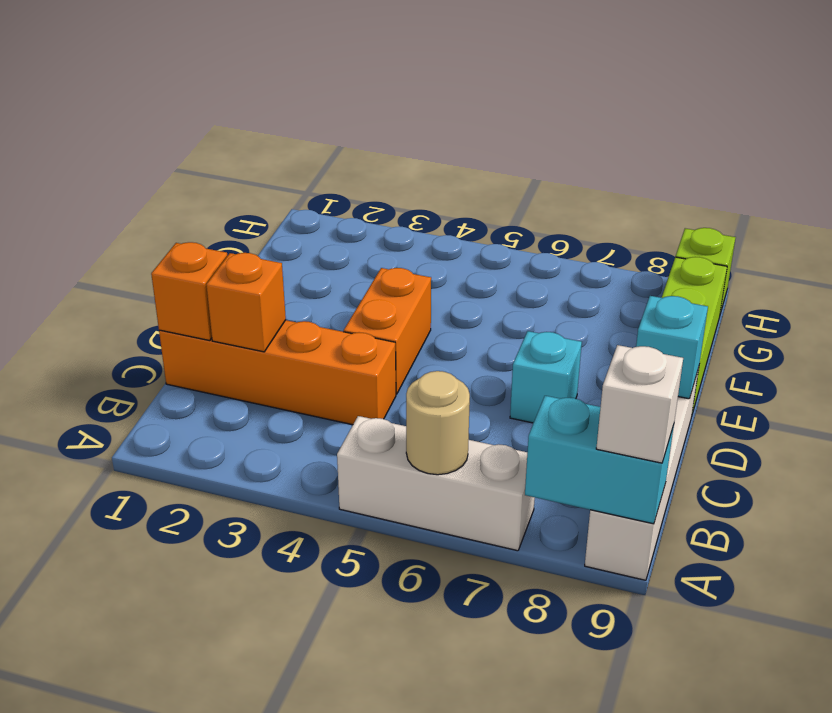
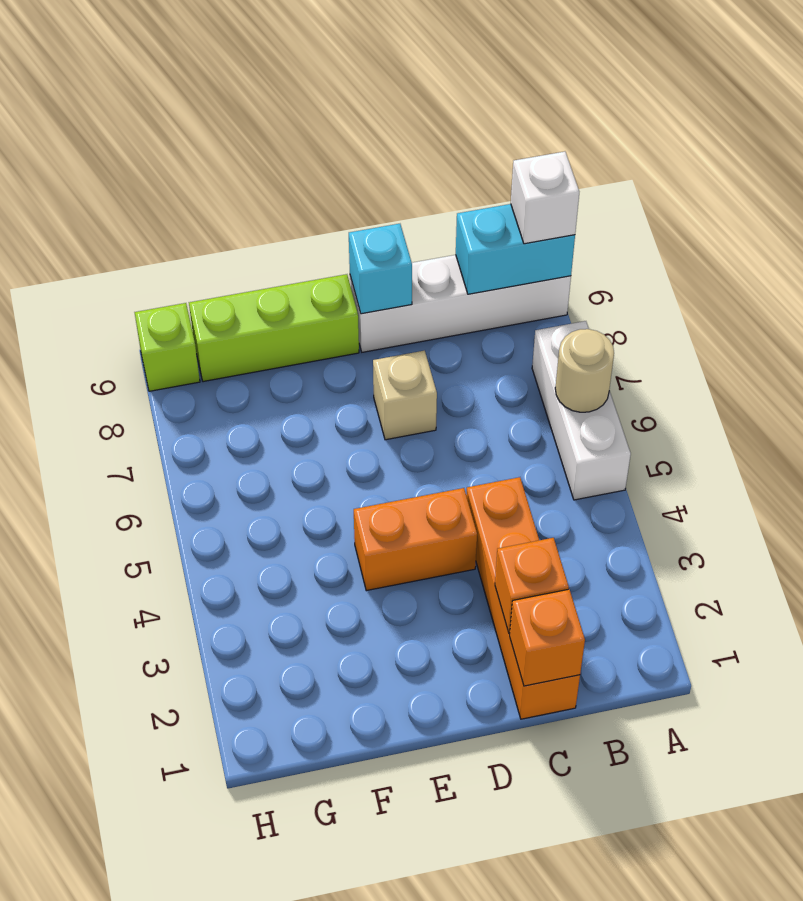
cyan brick A8:A9 level 2 -> cyan brick A9:B9 level 2
cyan brick D7 level 1 -> tan brick D7 level 1

